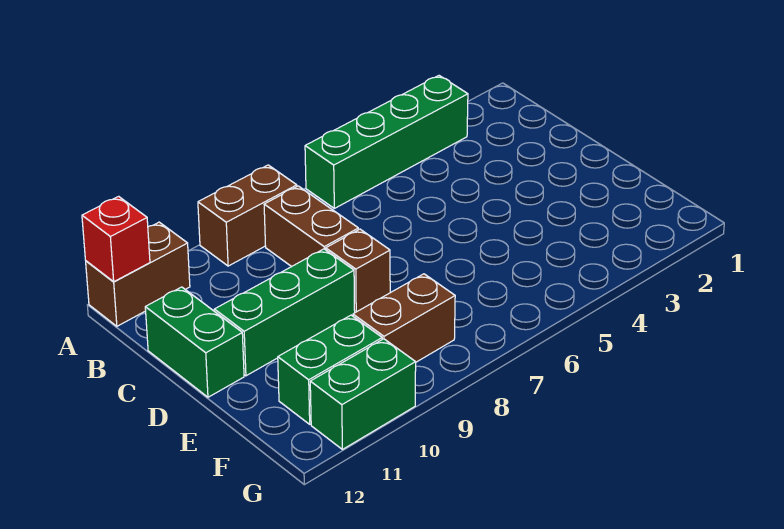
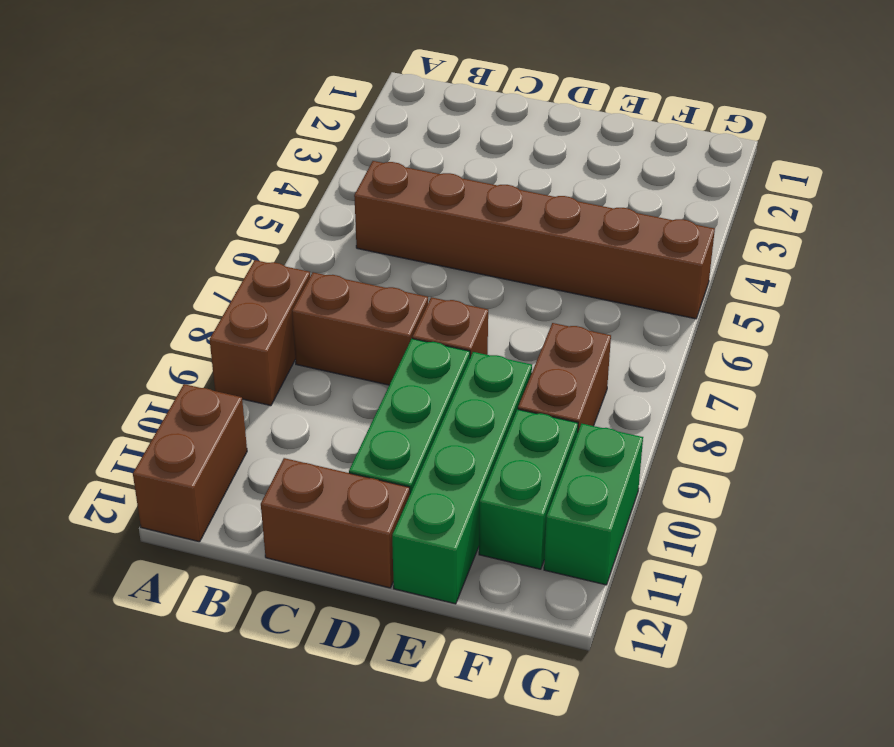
green brick A3:A6 level 1 -> green brick E9:E12 level 1
red brick A12 level 2 -> none
none -> brown brick B5:G5 level 1
green brick C12:D12 level 1 -> brown brick C12:D12 level 1

